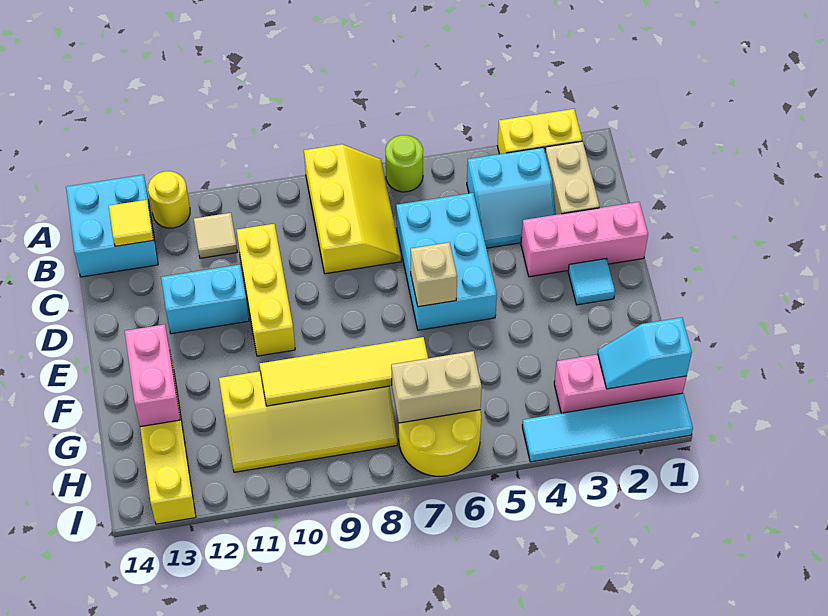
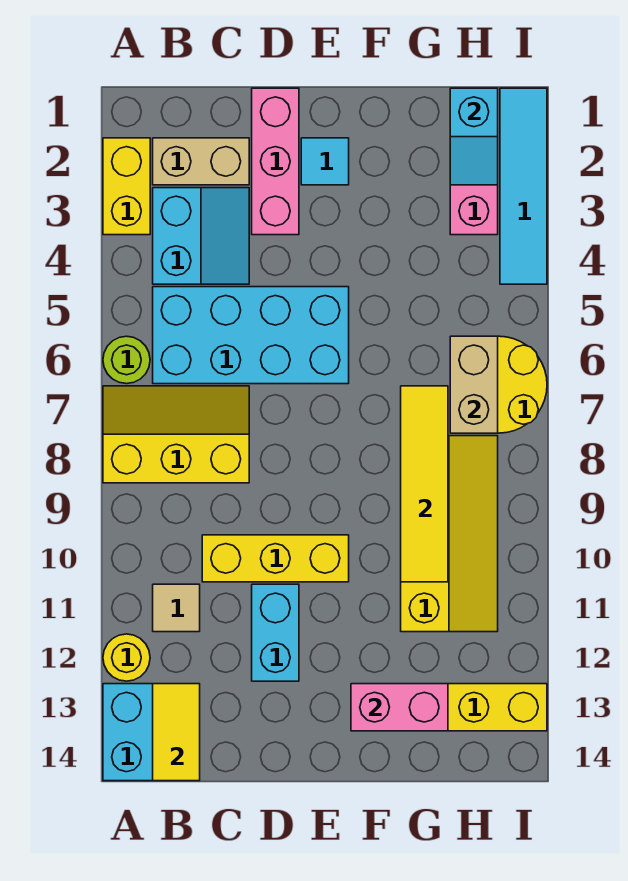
yellow tile B13 level 2 -> yellow tile B13:B14 level 2
cyan brick C5:E6 level 1 -> cyan brick B5:E6 level 1
tan brick E6 level 2 -> none

